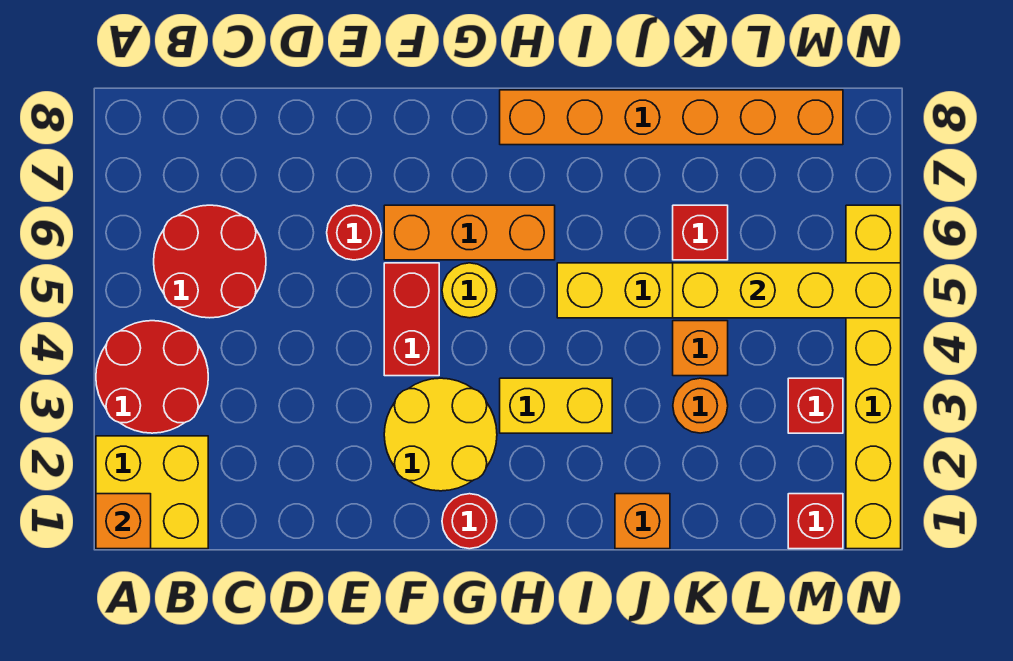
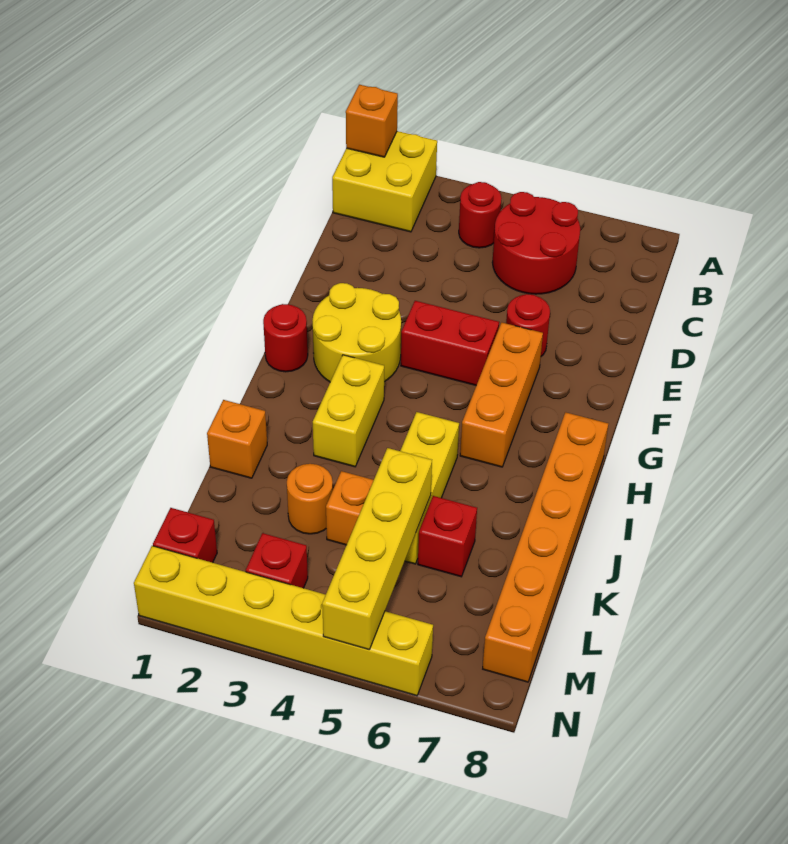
red round brick A3:B4 level 1 -> red round brick B4 level 1
yellow round brick G5 level 1 -> none

